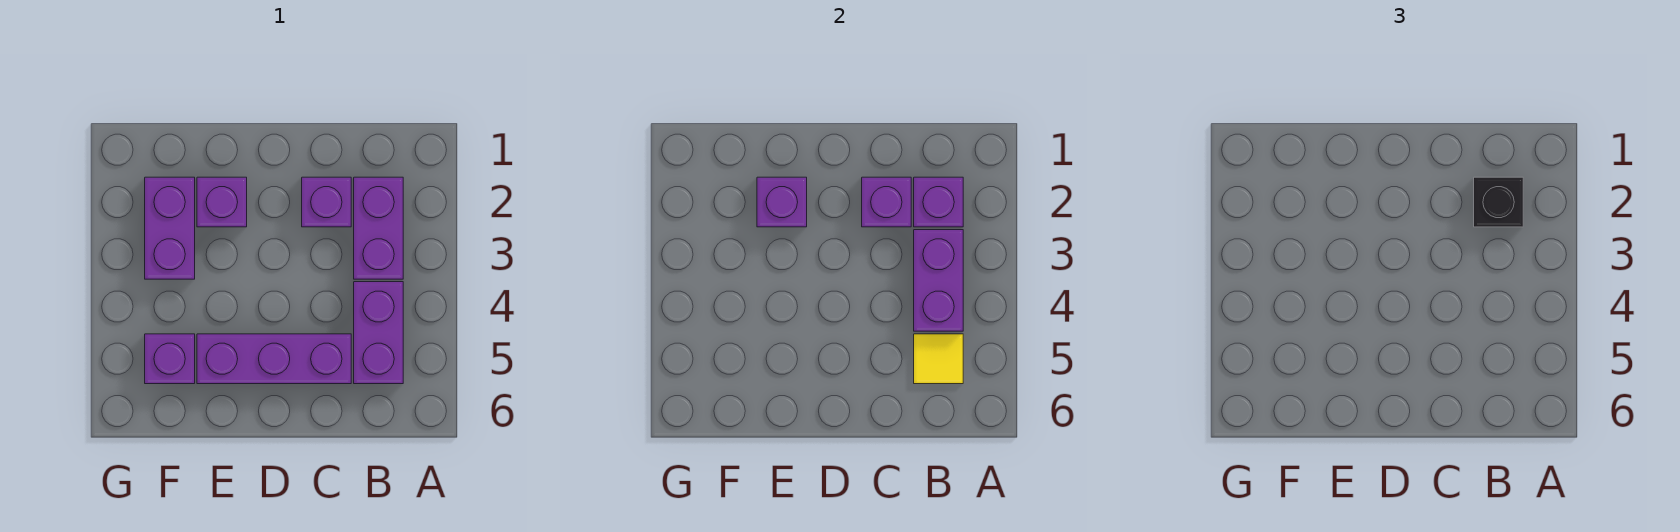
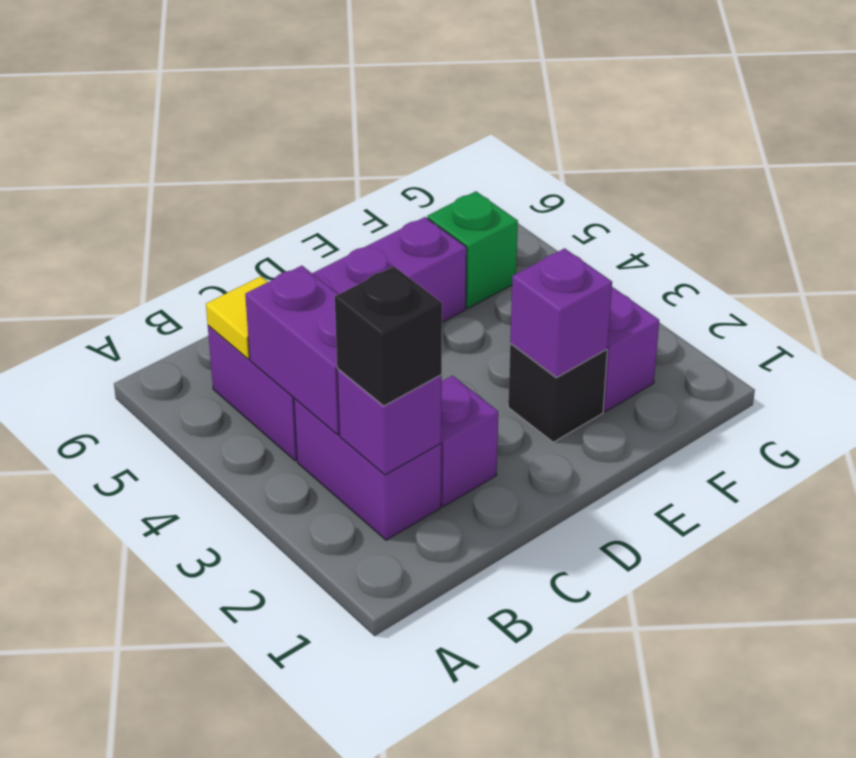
purple brick C2 level 2 -> none
purple brick E2 level 1 -> black brick E2 level 1
purple brick F5 level 1 -> green brick F5 level 1

